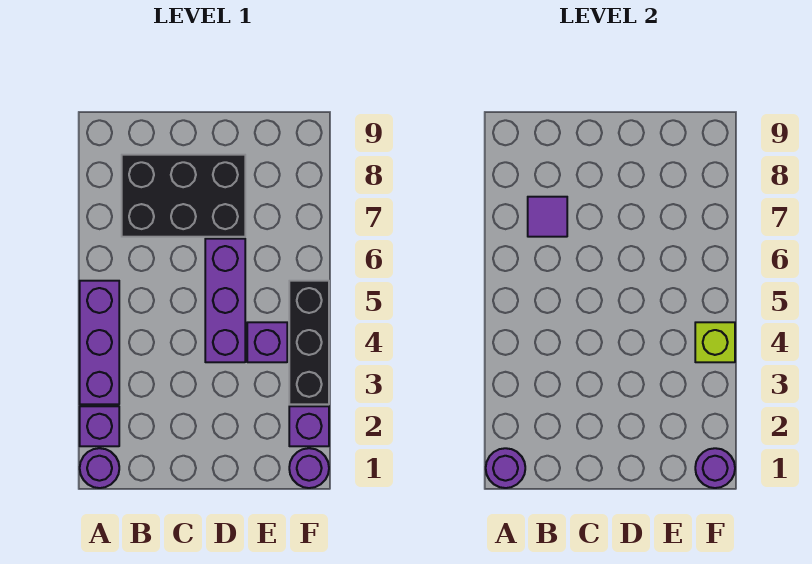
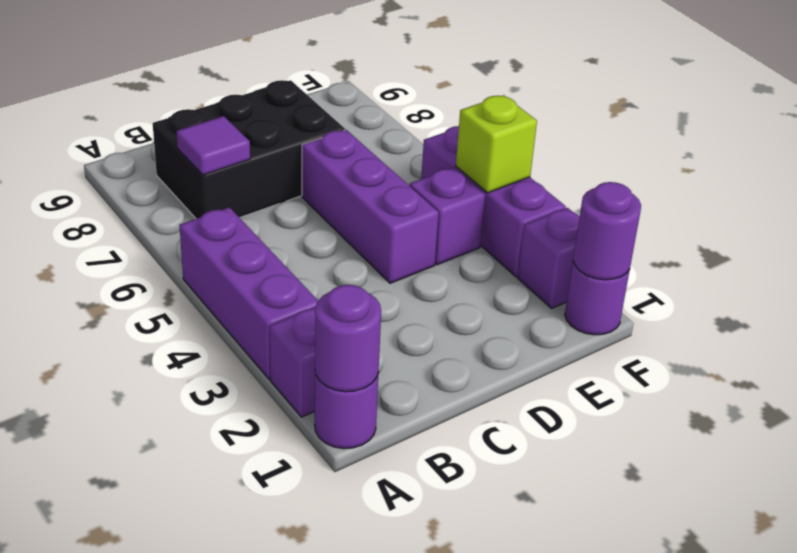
black brick F3:F5 level 1 -> purple brick F3:F5 level 1

